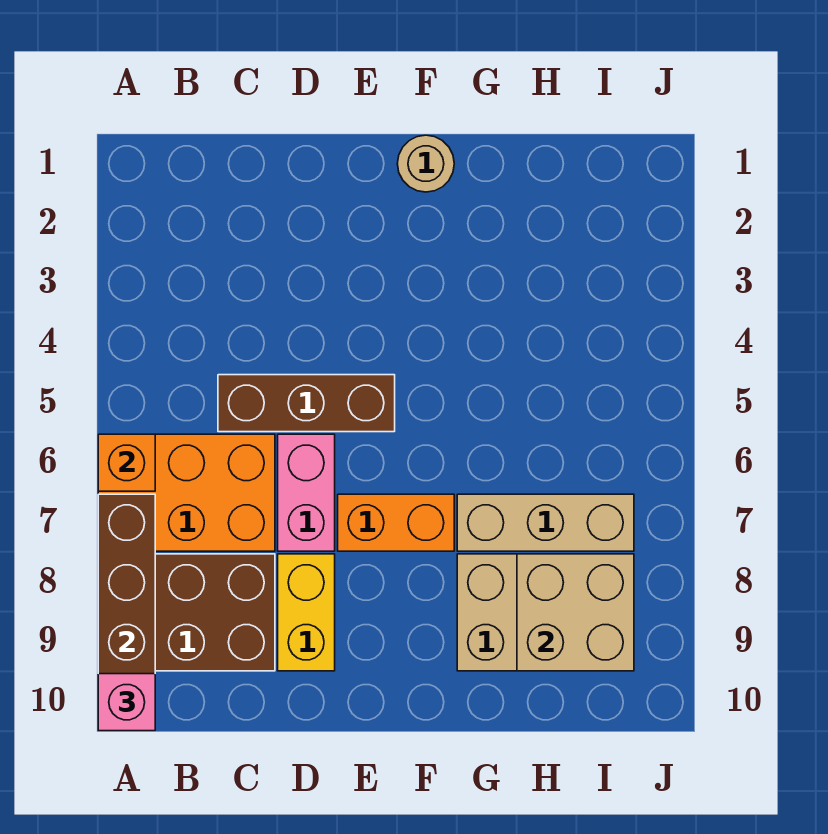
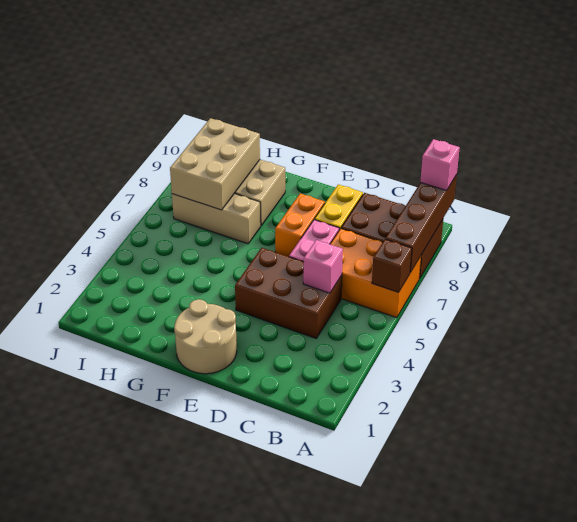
orange brick A6 level 2 -> brown brick A6 level 2
brown brick C5:E5 level 1 -> brown brick C4:E5 level 1
none -> pink brick C5 level 2
orange brick E7:F7 level 1 -> orange brick E7:E8 level 1
tan round brick F1 level 1 -> tan round brick E1:F2 level 1
tan brick H8:I9 level 2 -> tan brick H7:I9 level 2

